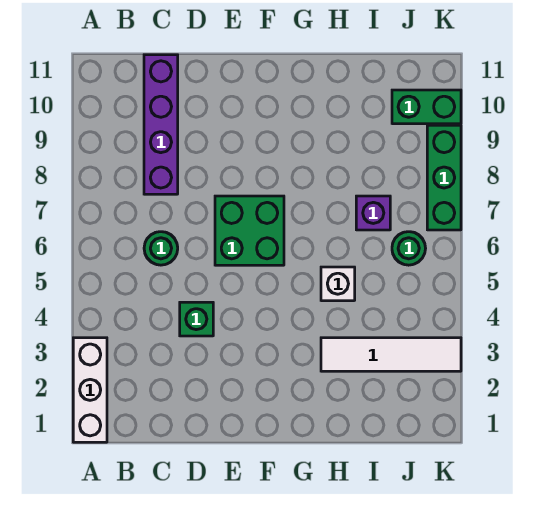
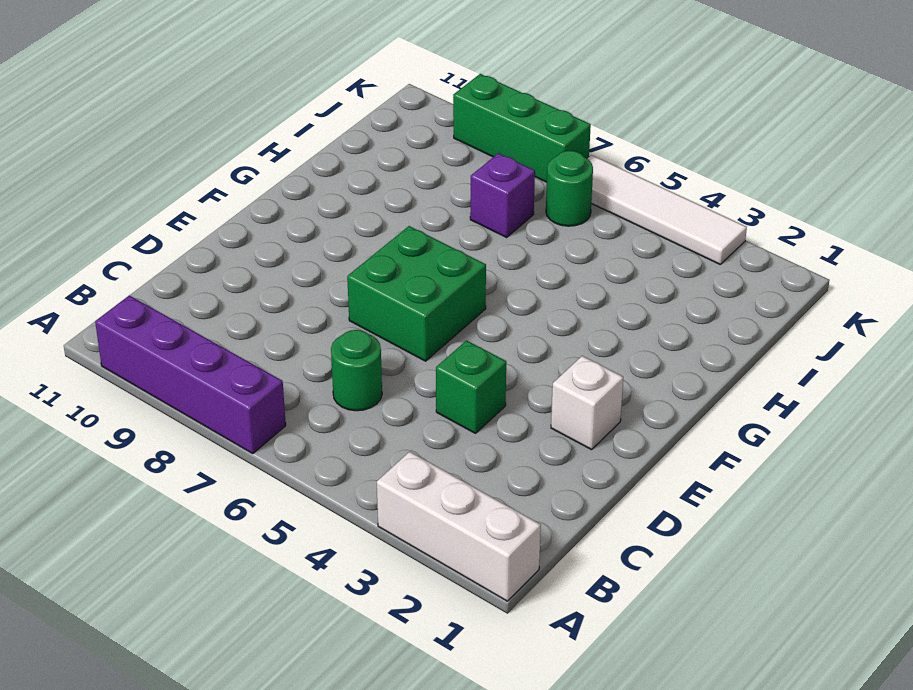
purple brick C8:C11 level 1 -> purple brick A7:A10 level 1
white tile H3:K3 level 1 -> white tile K3:K6 level 1
white brick H5 level 1 -> white brick E2 level 1
green brick J10:K10 level 1 -> none

